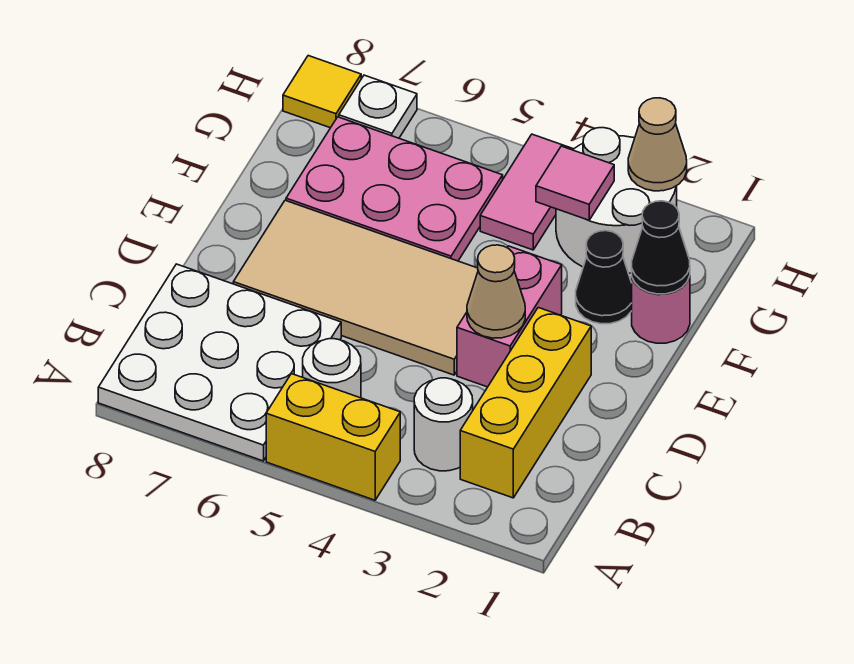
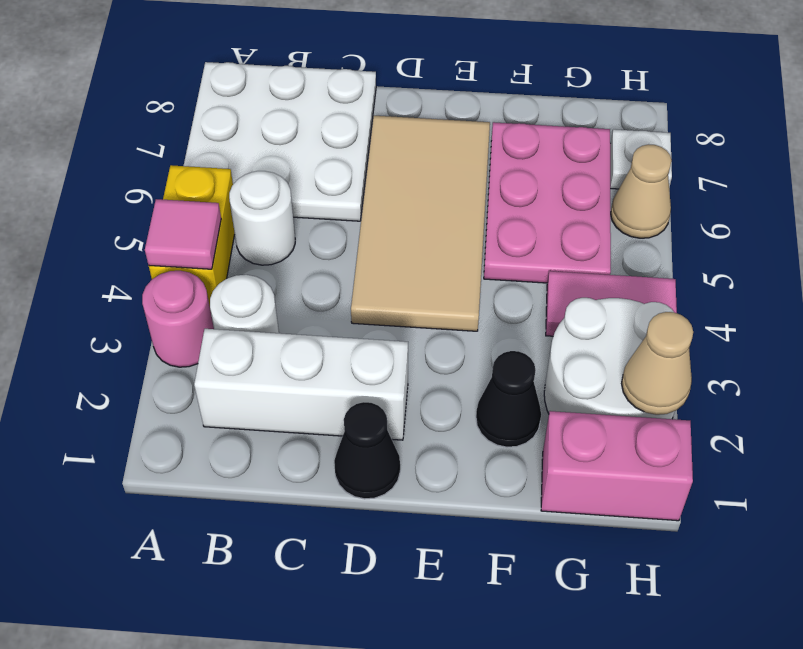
yellow brick B2:D2 level 1 -> white brick B2:D2 level 1
pink brick D3:E3 level 1 -> pink brick G1:H1 level 1
tan cone D3 level 2 -> tan cone H6 level 1
pink round brick F1 level 1 -> pink round brick A3 level 1
black cone F1 level 2 -> black cone D1 level 1
pink tile G3 level 2 -> pink tile A4 level 2
yellow tile H8 level 1 -> none

